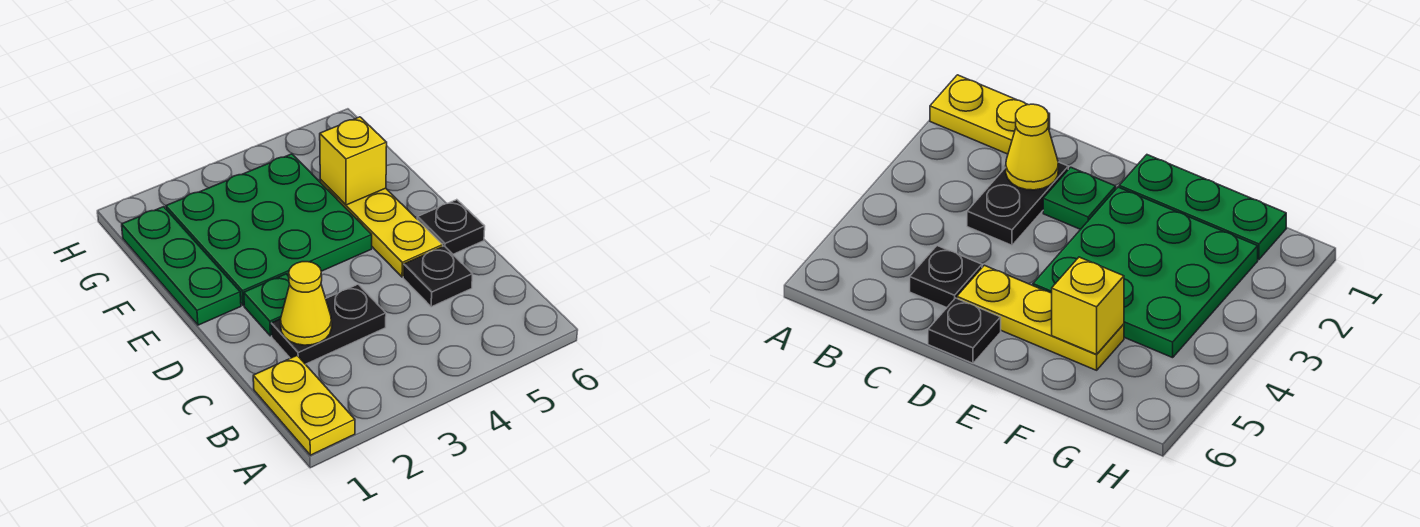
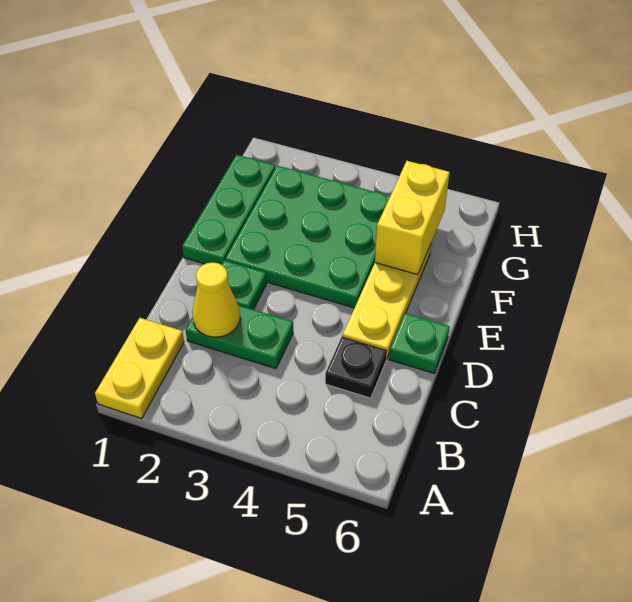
black plate C2:C3 level 1 -> green plate C2:C3 level 1
black plate D6 level 1 -> green plate D6 level 1
yellow brick F5 level 2 -> yellow brick F5:G5 level 2

